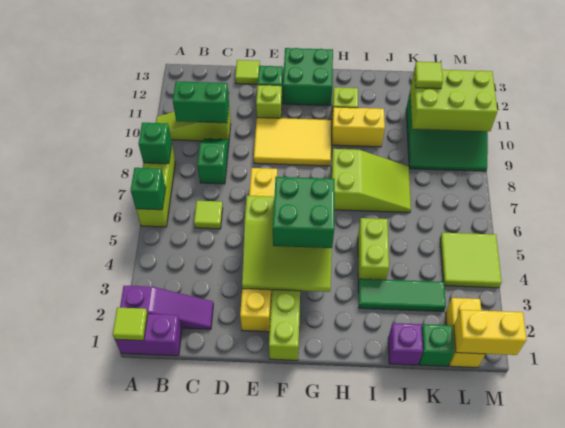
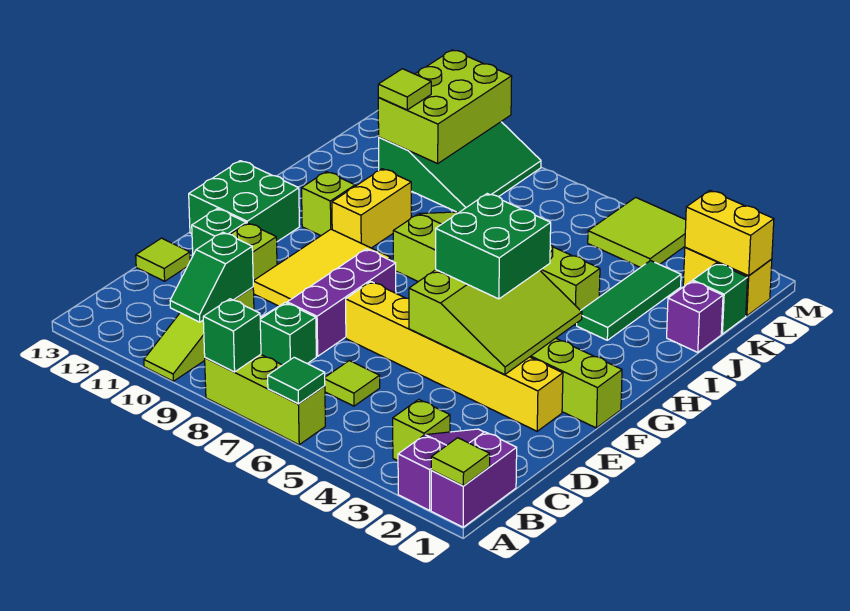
green brick A6 level 2 -> green tile A6 level 2
none -> lime brick B3 level 1
green brick B10:C10 level 2 -> green slope B10:C10 level 2 top C
none -> purple brick D8:F8 level 1
yellow brick L1:M1 level 2 -> yellow brick L1:L2 level 2

